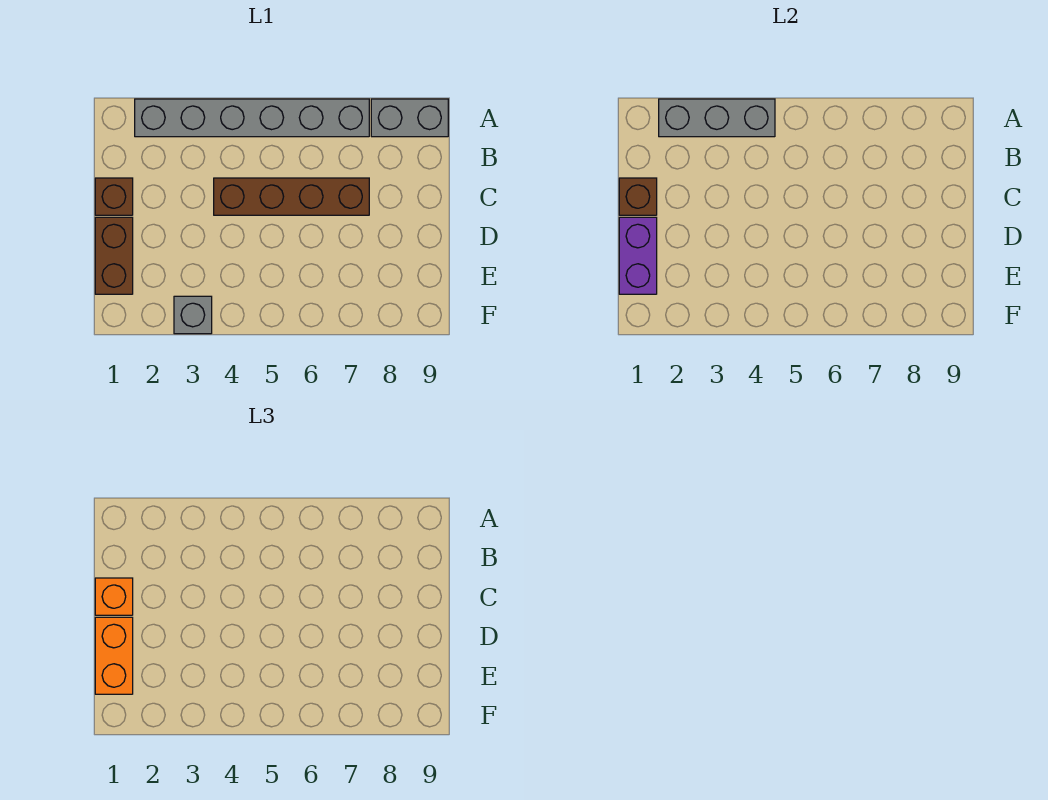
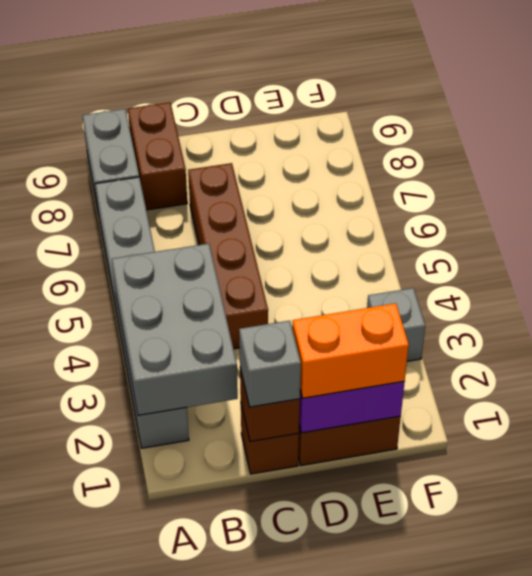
grey brick A2:A4 level 2 -> grey brick A2:B4 level 2
none -> brown brick B8:B9 level 1
orange brick C1 level 3 -> grey brick C1 level 3

